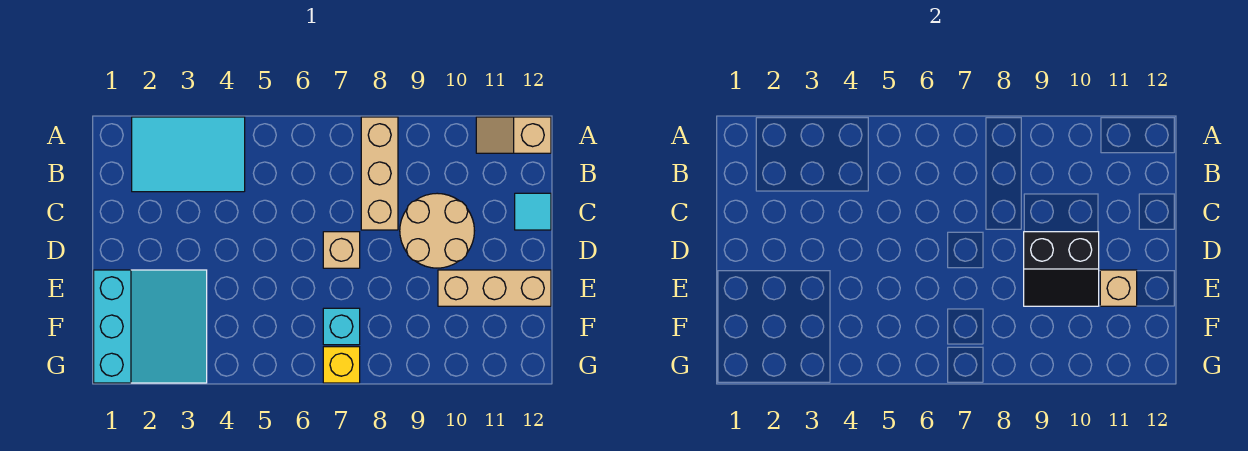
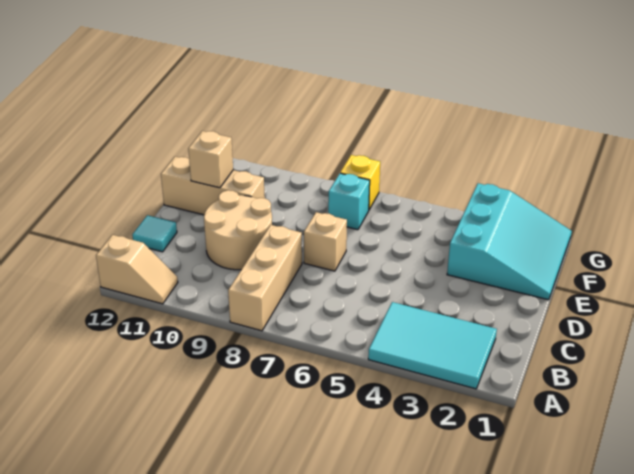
black slope D9:E10 level 2 top D -> none
cyan slope E1:G3 level 1 top 1 -> cyan slope E1:G3 level 1 top 3

